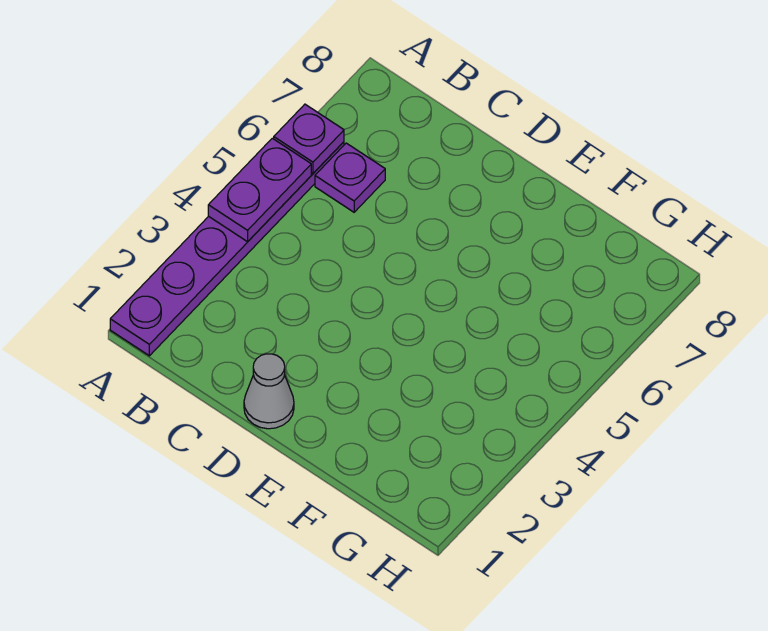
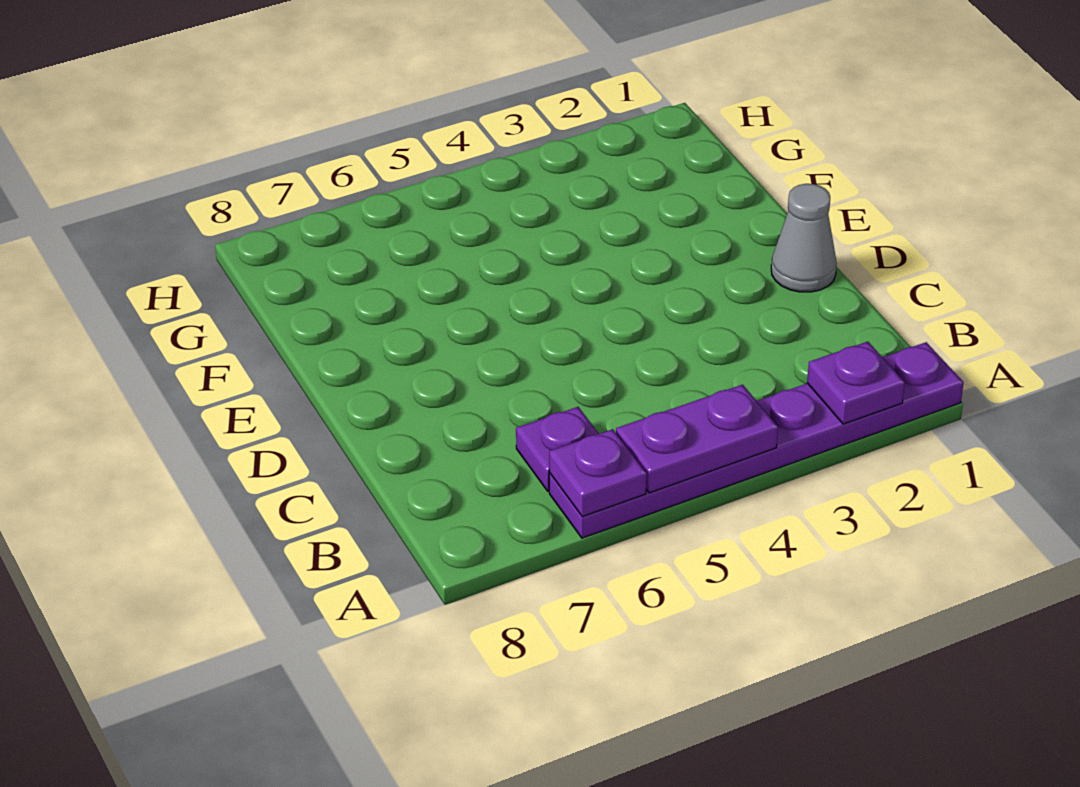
none -> purple plate A2 level 2

